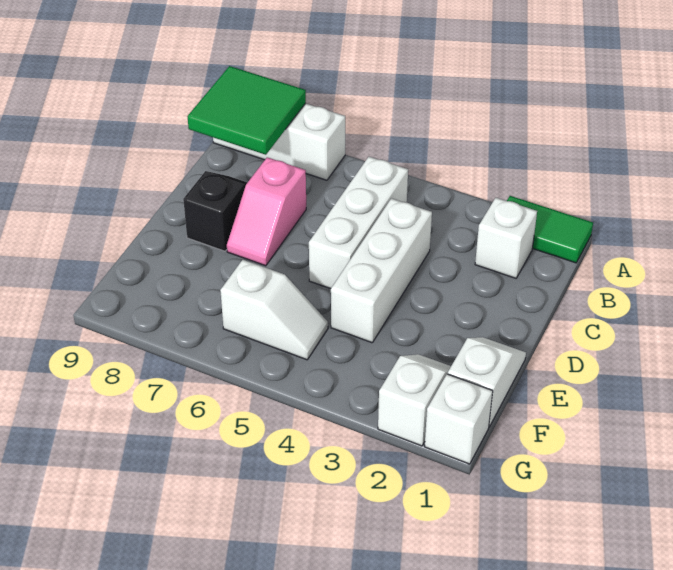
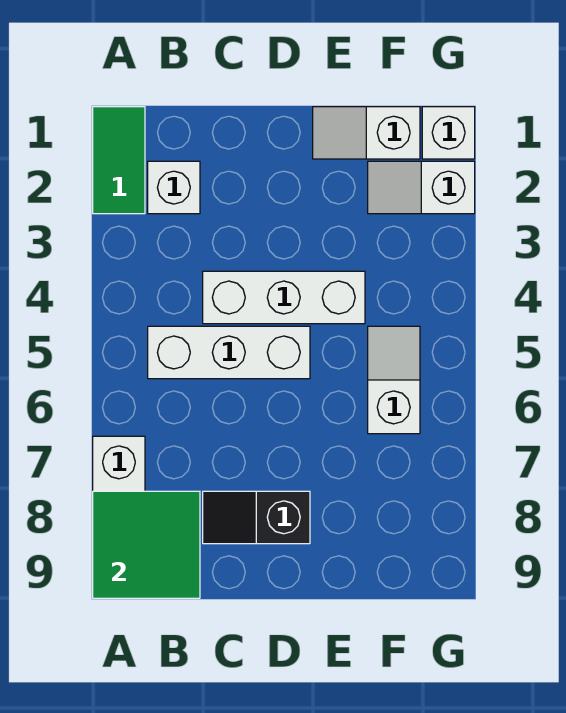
pink slope C7:D7 level 1 top C -> none

